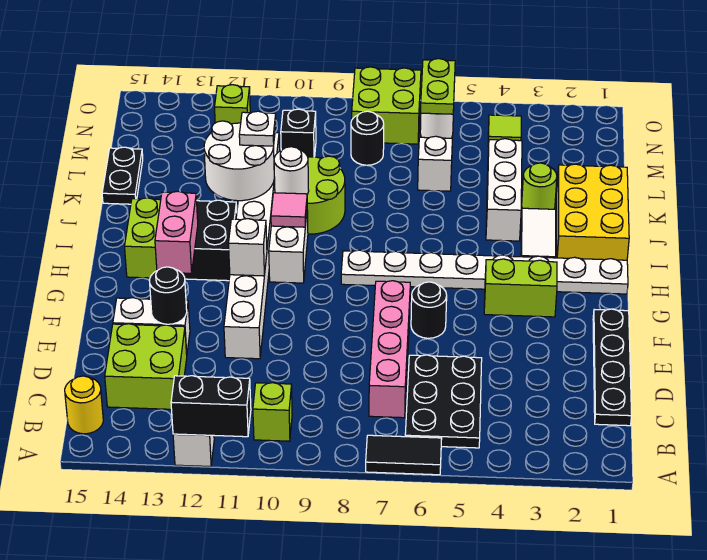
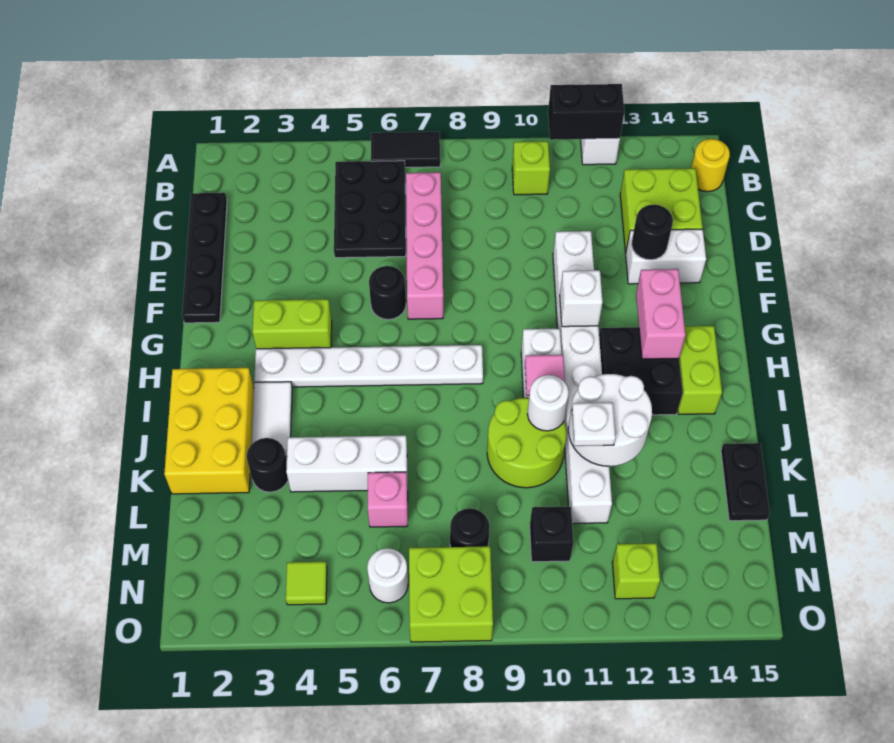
white plate H1:H8 level 1 -> white plate H3:H8 level 1
white brick J4:L4 level 1 -> white brick K4:K6 level 1
lime round brick K3 level 1 -> black round brick K3 level 1
white brick L6 level 1 -> pink brick L6 level 1
lime plate N6:O6 level 2 -> none

